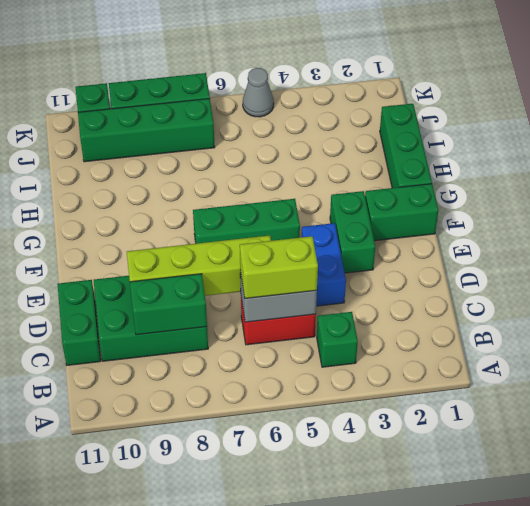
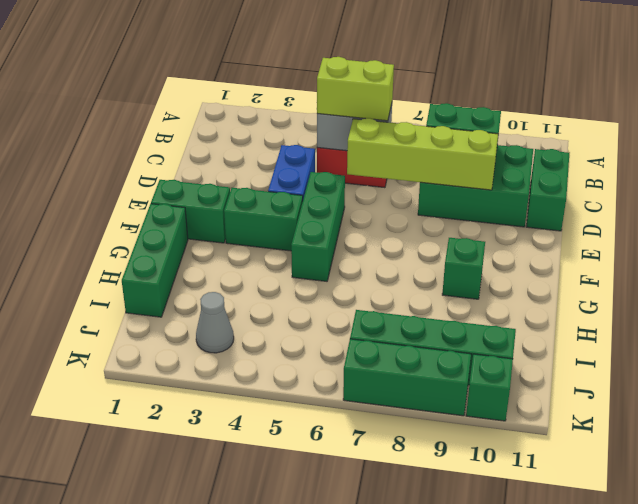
green brick B4 level 1 -> green brick G9 level 1
green brick E3:F3 level 1 -> green brick F3:F4 level 1
green brick F5:F7 level 1 -> green brick E5:G5 level 1
grey cone K5 level 1 -> grey cone J3 level 1

